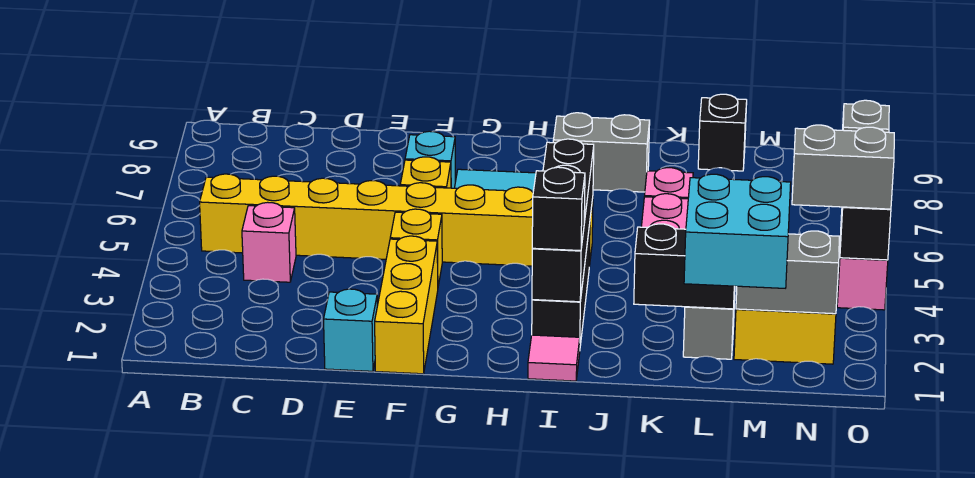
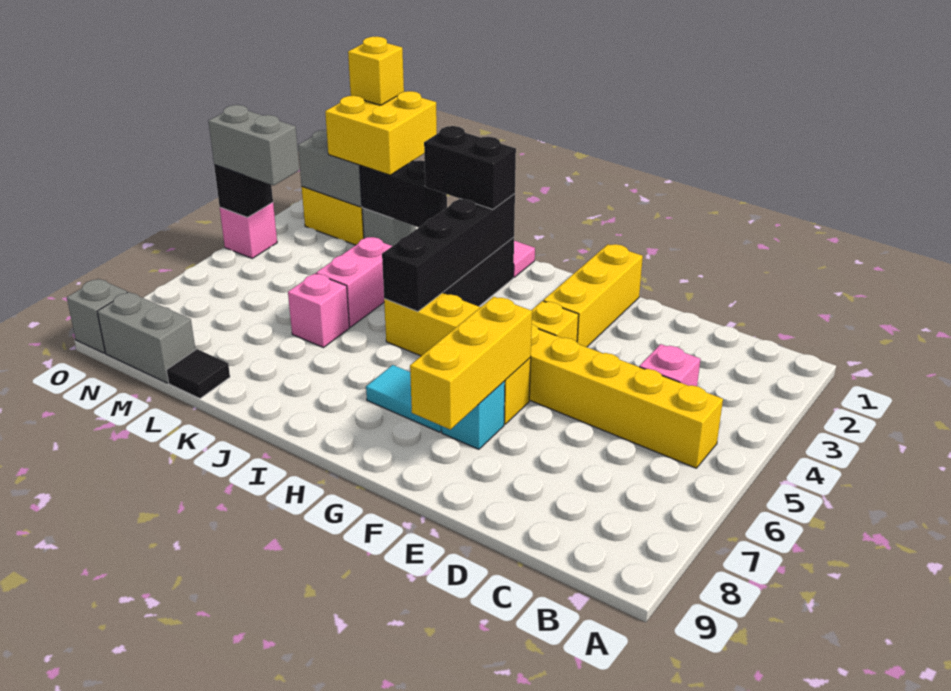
cyan brick E1 level 1 -> none
none -> yellow brick F6:F8 level 2
black brick I2 level 3 -> black brick I2:J2 level 3
grey brick I8:J8 level 1 -> grey brick M9:N9 level 1
cyan brick L1:M2 level 3 -> yellow brick L1:M2 level 3
black brick L9 level 1 -> black tile L9 level 1
none -> yellow brick M1 level 4

